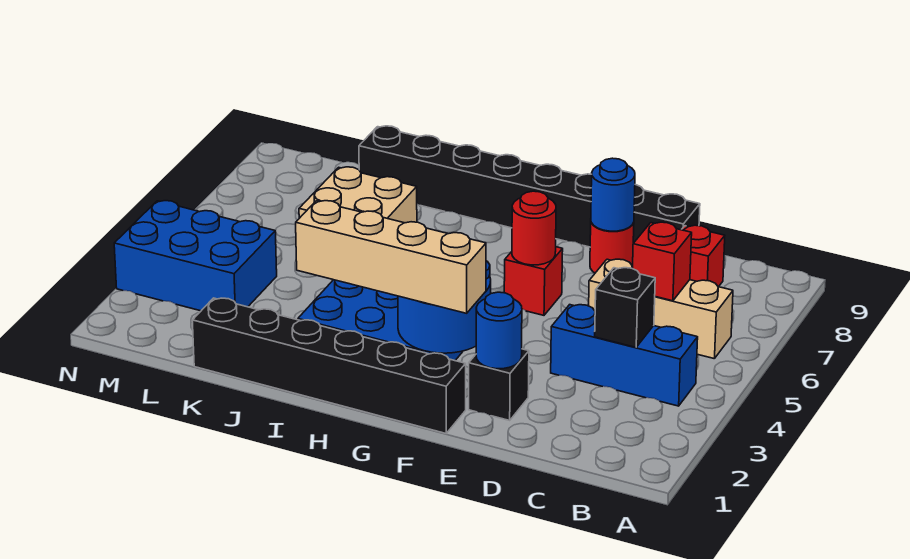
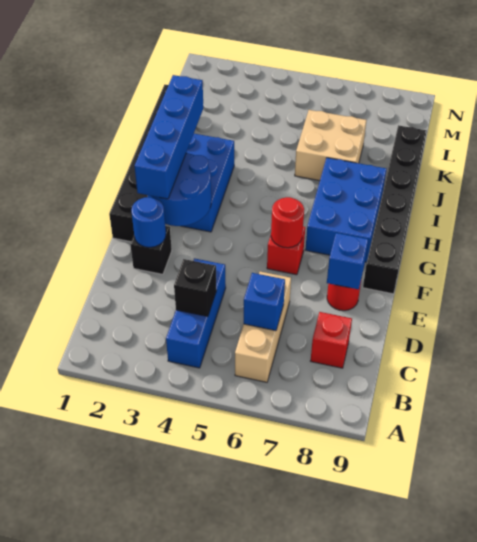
red brick C6 level 2 -> blue brick C6 level 2
black brick D9:K9 level 1 -> black brick F9:K9 level 1
blue round brick E8 level 2 -> blue brick E8 level 2
tan brick F2:I2 level 3 -> blue brick F2:I2 level 3
blue brick L3:N4 level 1 -> blue brick G7:I8 level 1

